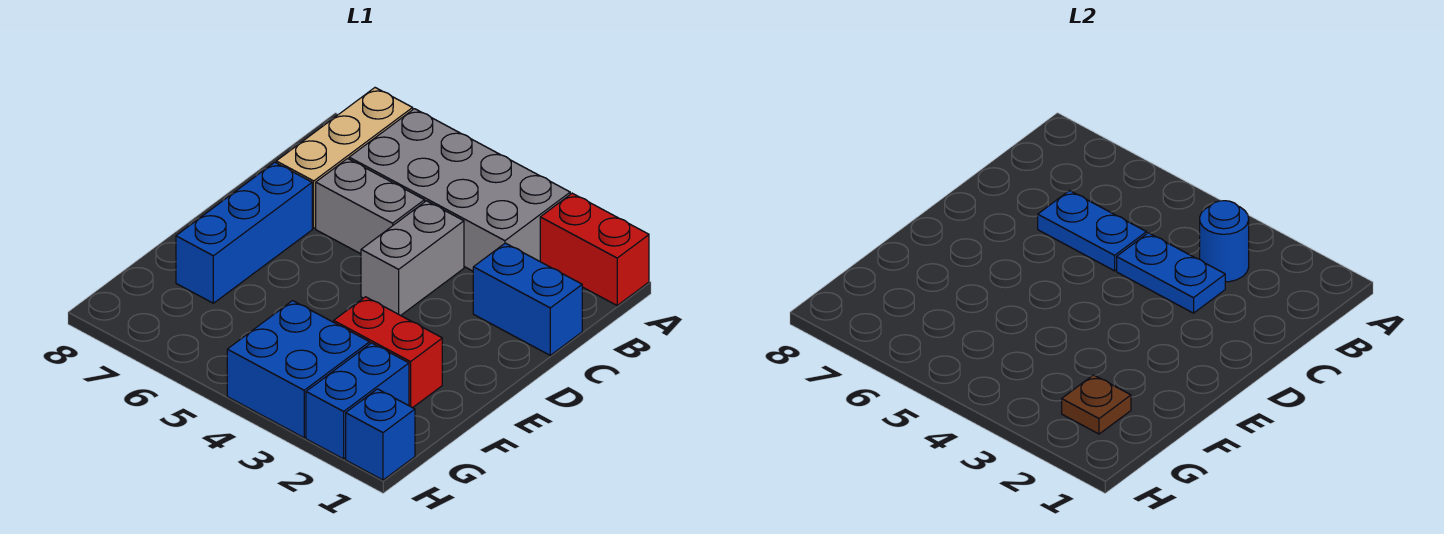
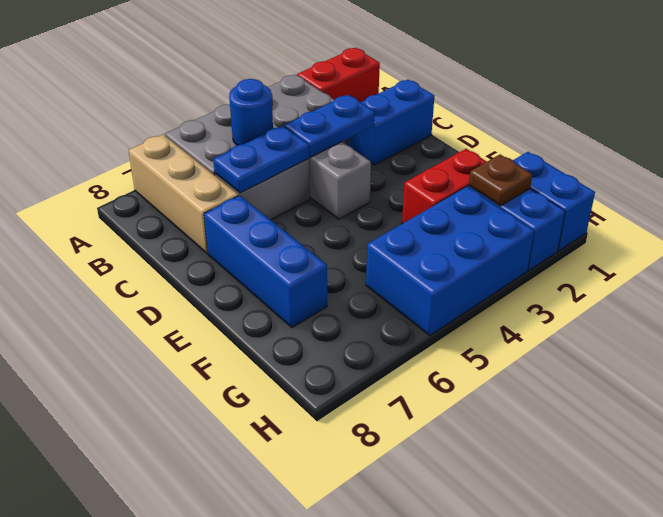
blue round brick B3 level 2 -> blue round brick B5 level 2
blue brick G3:H4 level 1 -> blue brick G3:H5 level 1
blue brick H1 level 1 -> blue brick G1:H1 level 1

